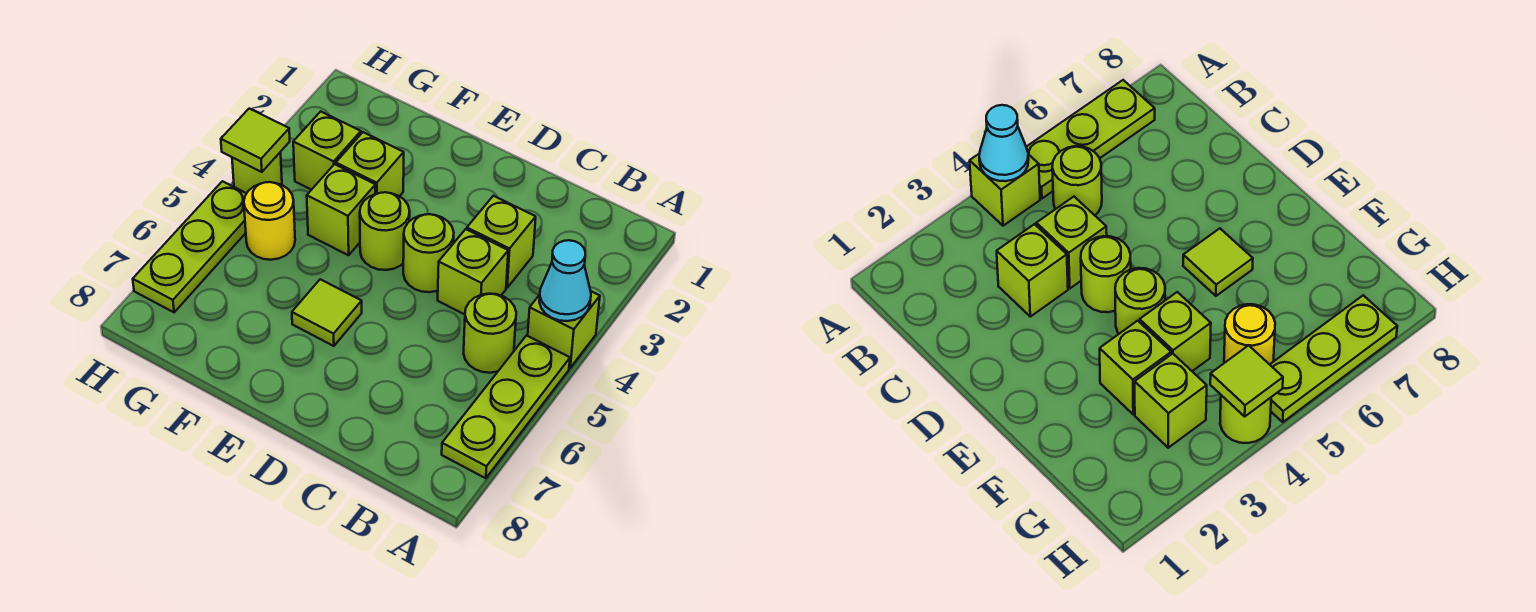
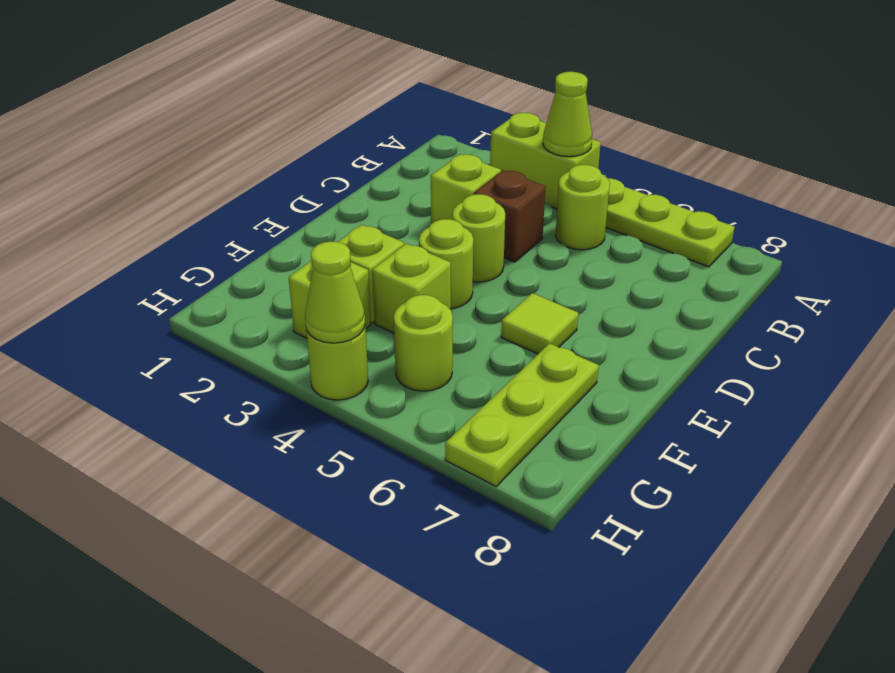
lime brick A4 level 1 -> lime brick A3:A4 level 1
cyan cone A4 level 2 -> lime cone A4 level 2
lime brick C4 level 1 -> brown brick C4 level 1
yellow round brick G5 level 1 -> lime round brick G5 level 1
lime tile H4 level 2 -> lime cone H4 level 2
lime plate H5:H7 level 1 -> lime plate F7:H7 level 1

